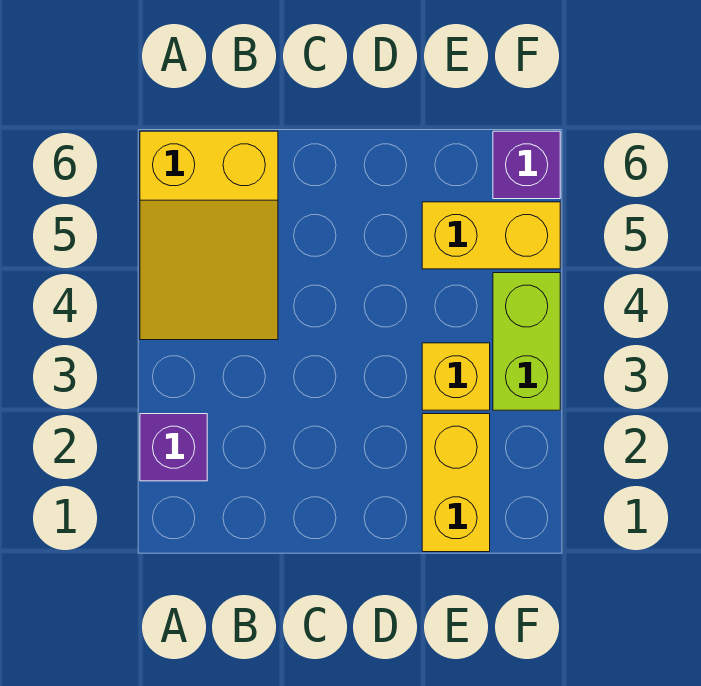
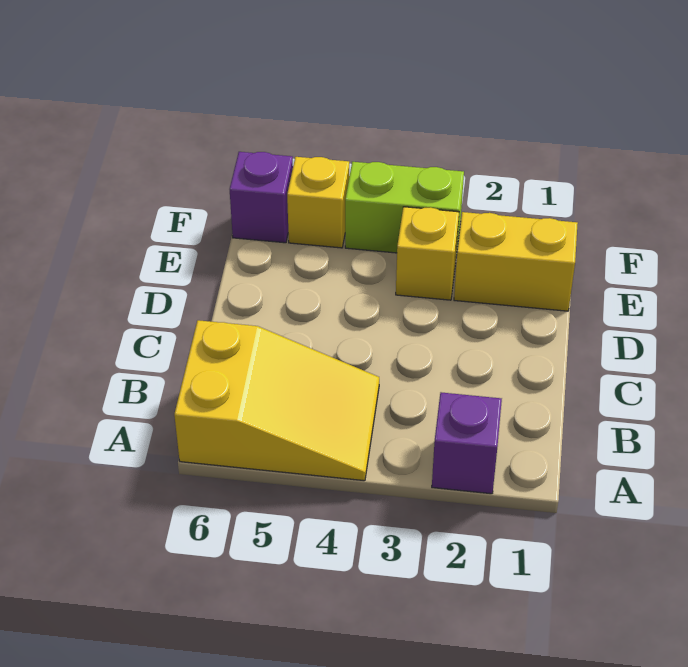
yellow brick E5:F5 level 1 -> yellow brick F5 level 1

